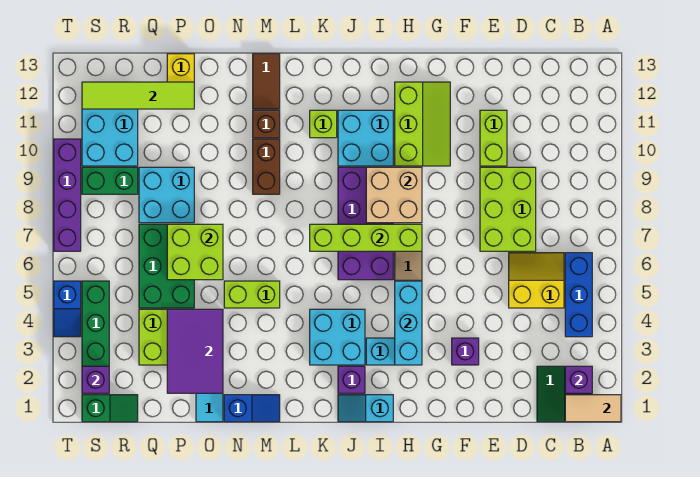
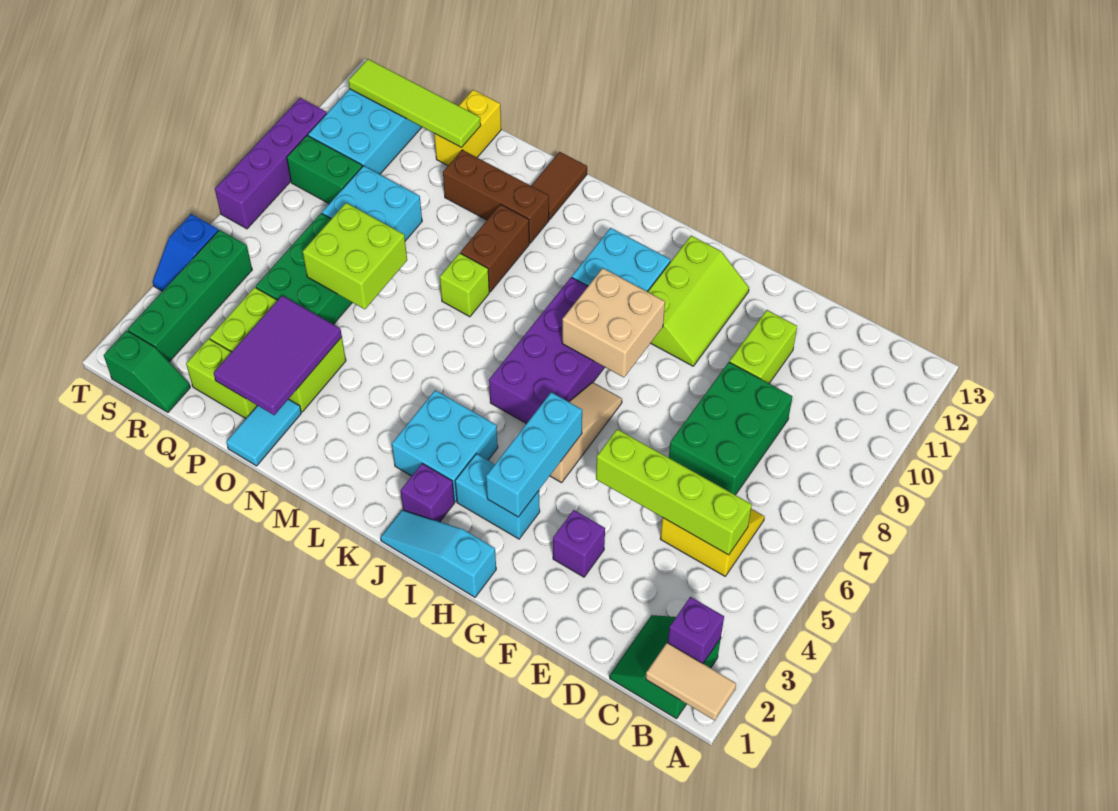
blue brick B4:B6 level 1 -> none
lime brick D7:E9 level 1 -> green brick D7:E9 level 1
lime brick H7:K7 level 2 -> lime brick C5:F5 level 2
cyan slope I1:J1 level 1 top I -> cyan slope H1:J1 level 1 top H
lime brick K11 level 1 -> lime brick M8 level 1
blue slope M1:N1 level 1 top N -> none
lime brick M5:N5 level 1 -> lime brick P2:Q2 level 1
brown brick M11 level 1 -> brown brick M11:O11 level 1
purple brick S2 level 2 -> none

